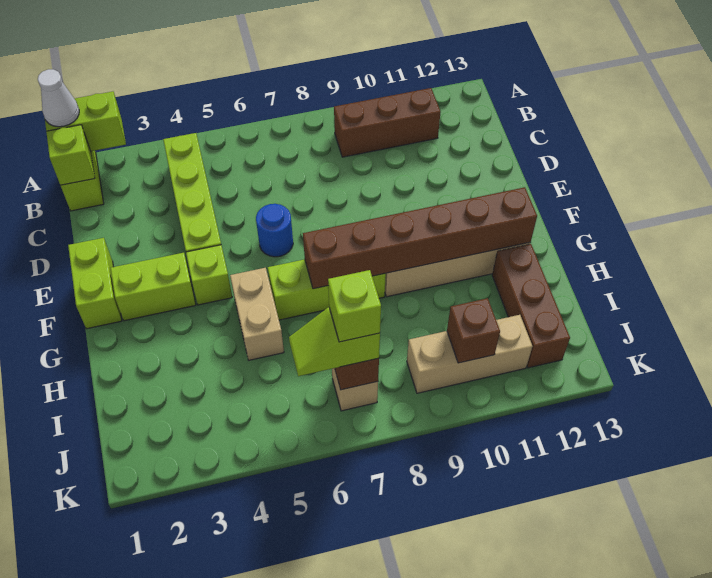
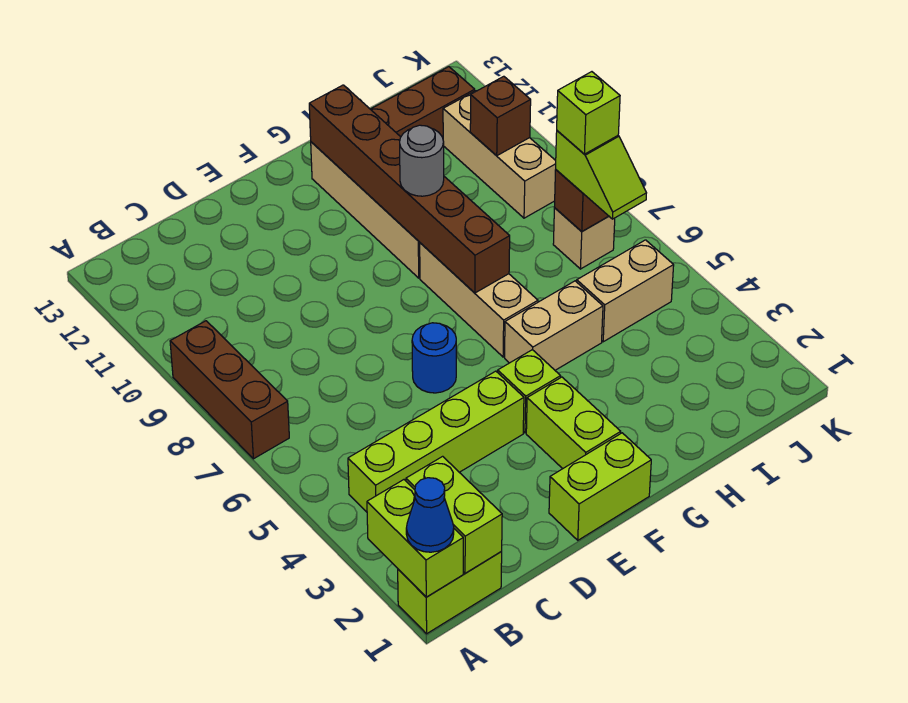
white cone A1 level 3 -> blue cone A1 level 3
lime brick B1 level 2 -> lime brick B1:B2 level 2
brown brick B9:B11 level 1 -> brown brick A7:A9 level 1
lime brick G6:G8 level 1 -> tan brick G6:G8 level 1
none -> grey round brick G9 level 3
none -> tan brick I5:J5 level 1

